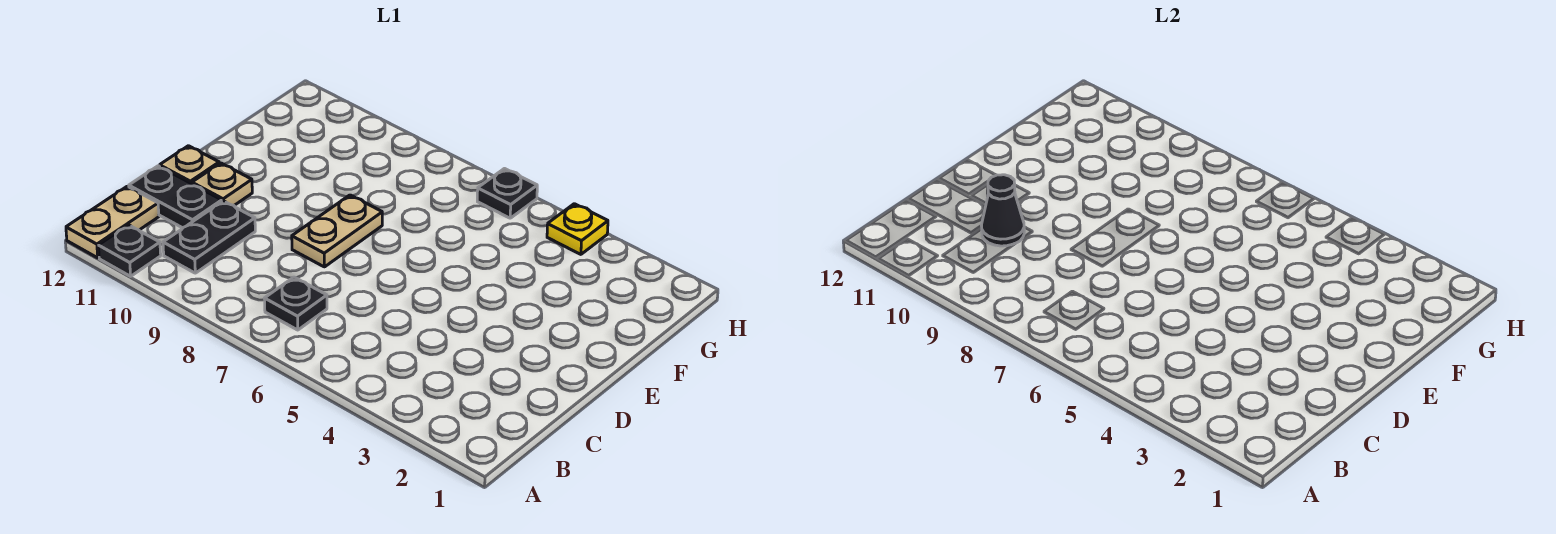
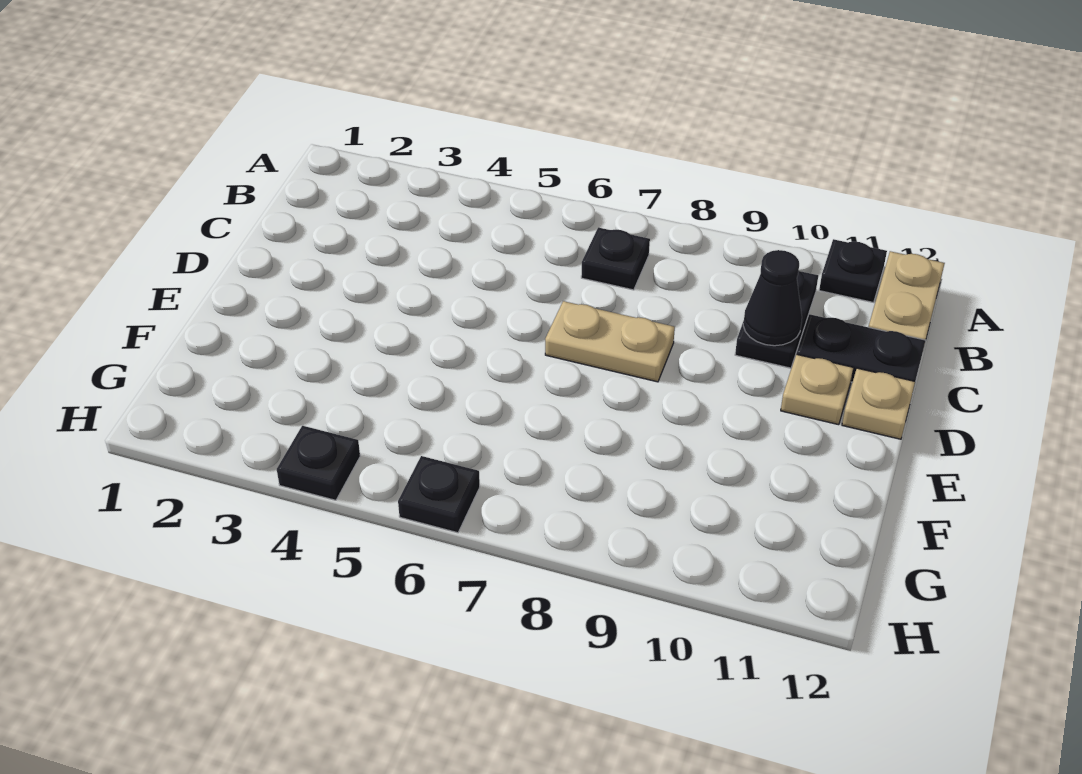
tan plate D8:E8 level 1 -> tan plate D7:D8 level 1
yellow plate H4 level 1 -> black plate H4 level 1

